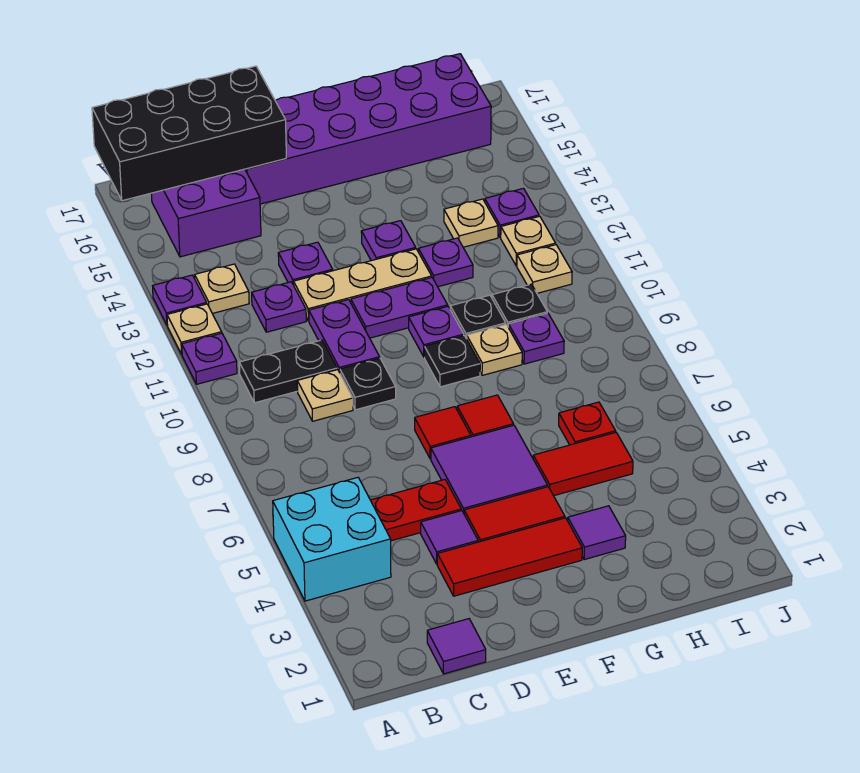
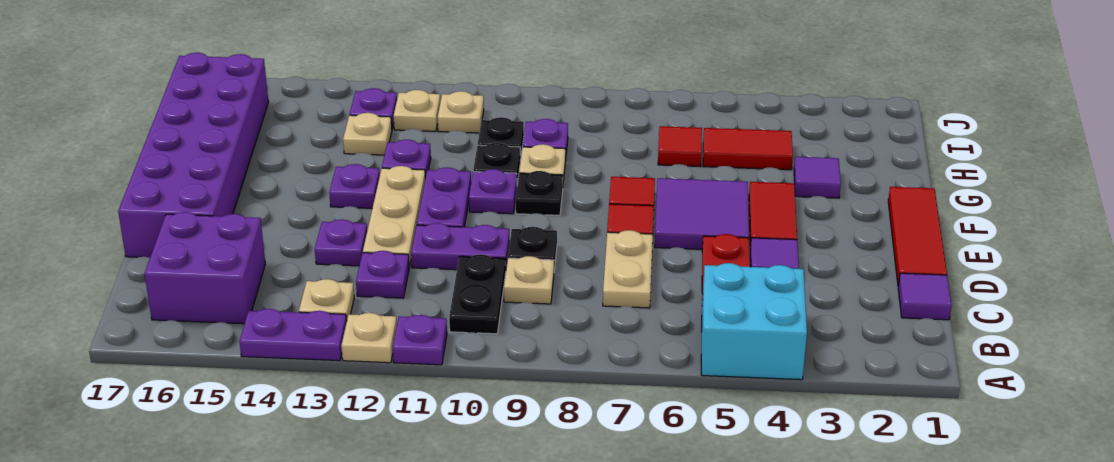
purple plate A13 level 1 -> purple plate A13:A14 level 1
black brick A16:D17 level 2 -> none
none -> tan plate C7:D7 level 1
red tile D3:F3 level 1 -> red tile D1:F1 level 1
red tile G5:H5 level 1 -> red tile H4:H5 level 1
red plate H6 level 1 -> red tile H6 level 1

